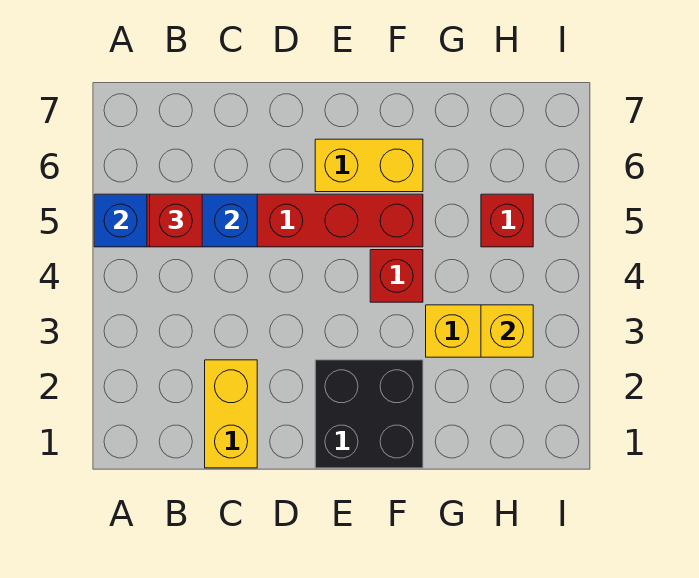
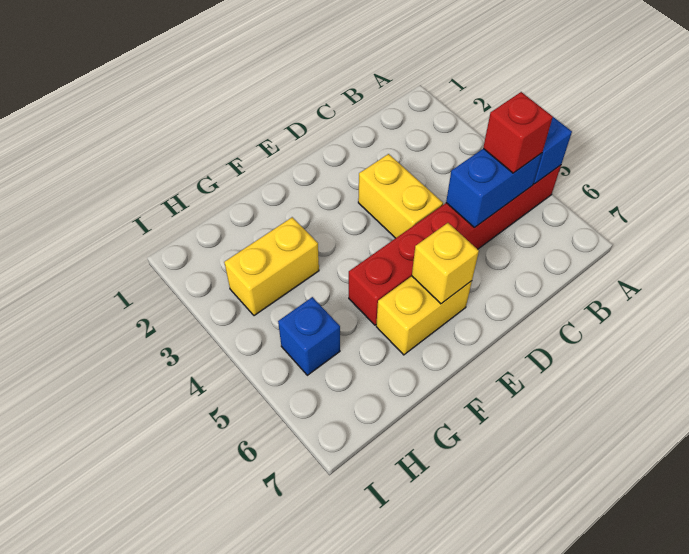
yellow brick C1:C2 level 1 -> yellow brick D3:D4 level 1
black brick E1:F2 level 1 -> none
red brick F4 level 1 -> none
yellow brick H3 level 2 -> yellow brick E6 level 2
red brick H5 level 1 -> blue brick H5 level 1

